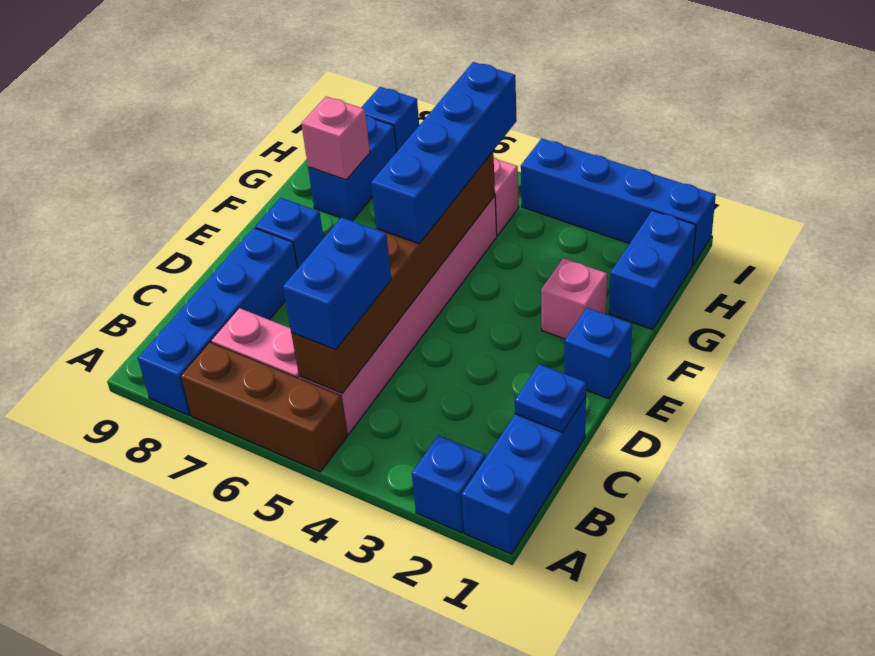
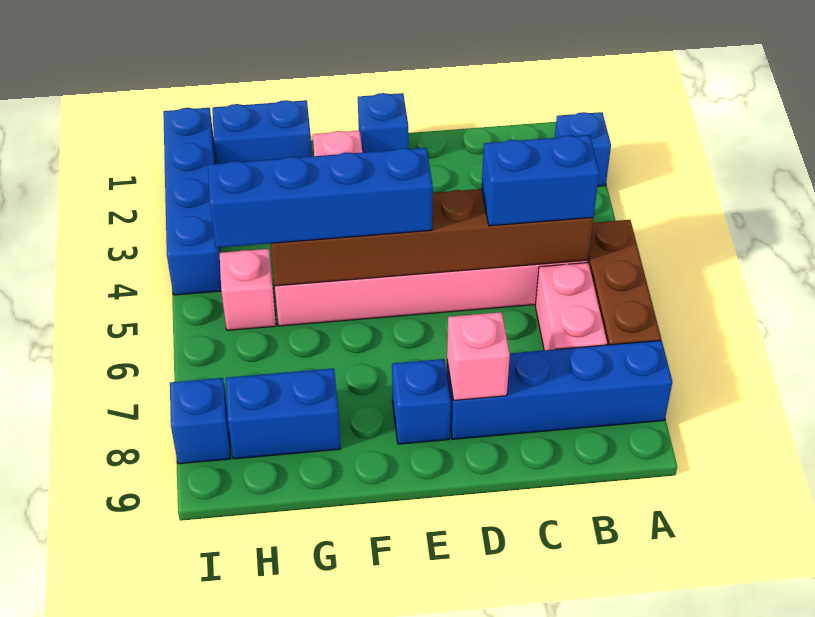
blue brick A1:C1 level 1 -> none
blue plate C1 level 2 -> none
pink brick G8 level 2 -> pink brick D8 level 2

